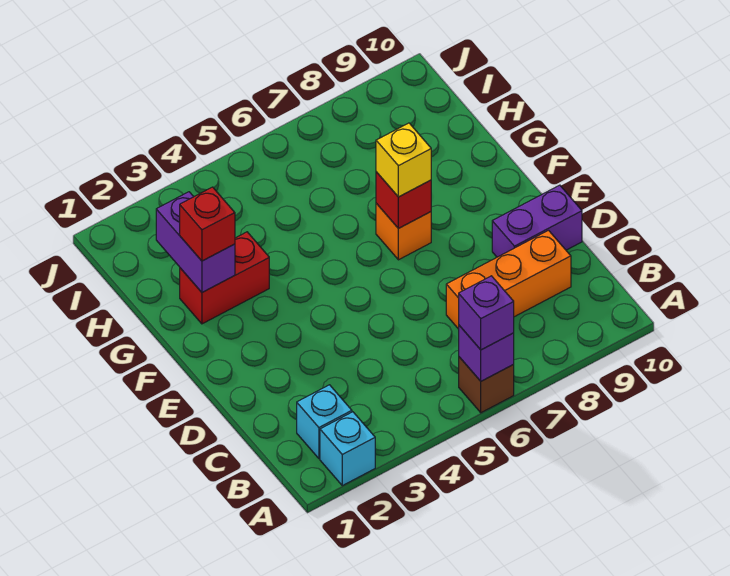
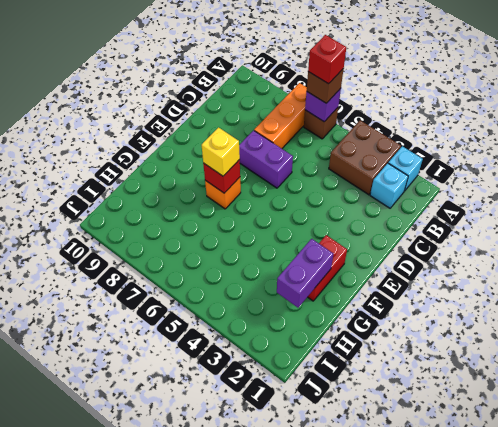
none -> brown brick A3:B4 level 1
purple brick A6 level 3 -> brown brick A6 level 3
orange brick C7:C9 level 1 -> orange brick A7:C7 level 1
purple brick D9:D10 level 1 -> purple brick D6:D7 level 1
red brick G2:G3 level 1 -> red brick F2:G2 level 1
red brick G2 level 3 -> red brick A6 level 4

